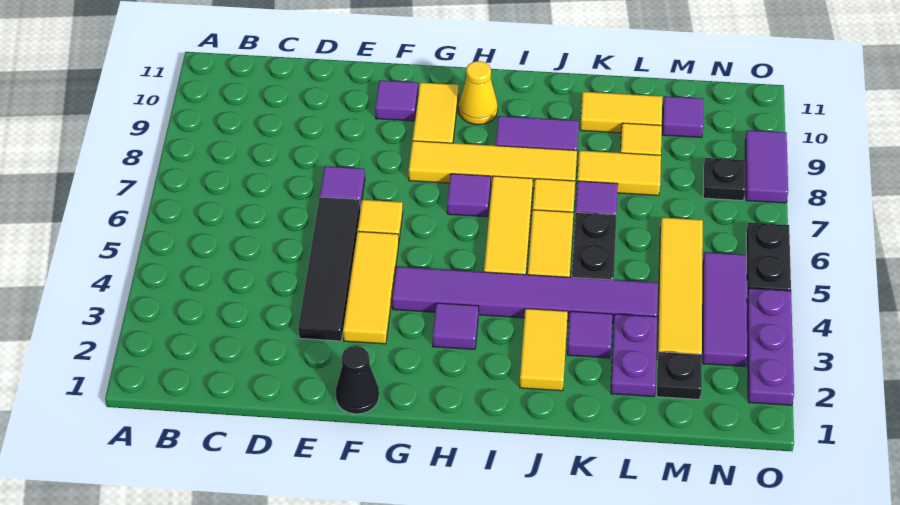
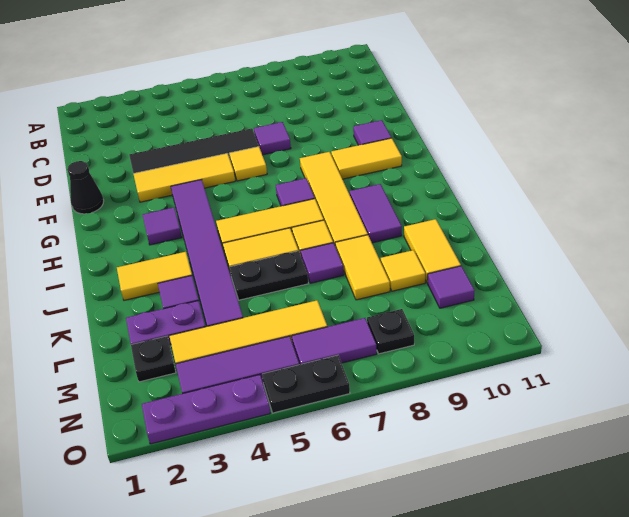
yellow cone H10 level 1 -> none
purple tile O8:O9 level 1 -> purple tile N6:N7 level 1

